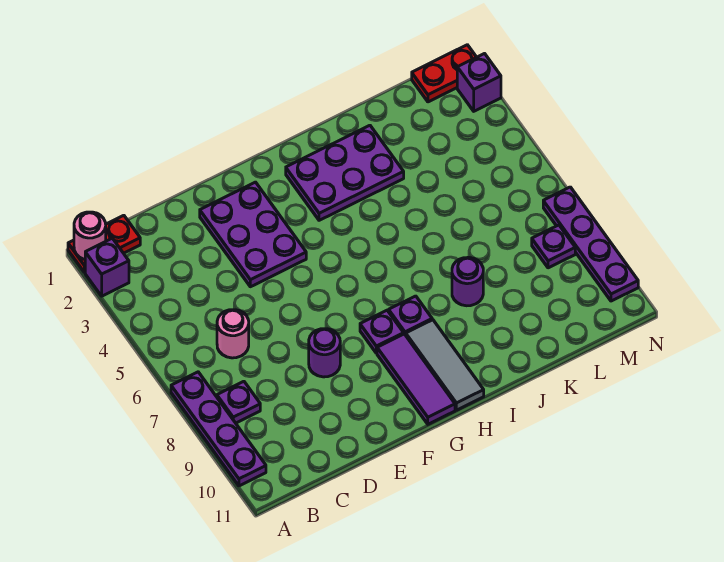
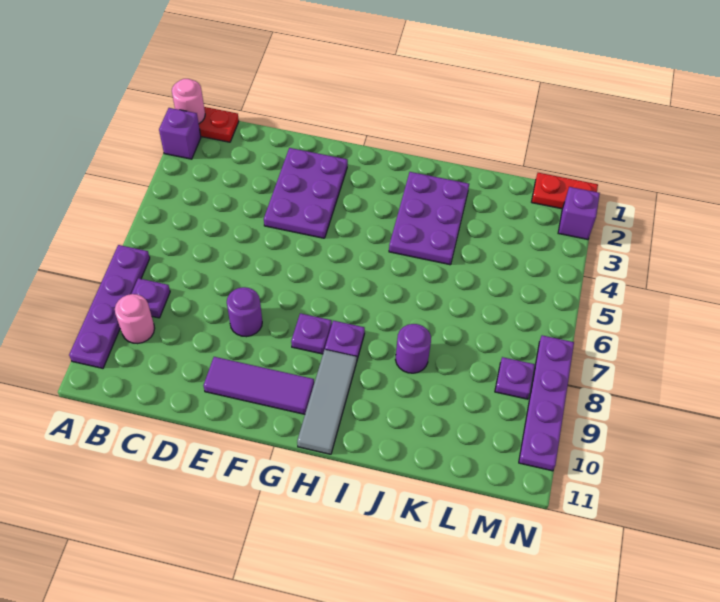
pink round brick C6 level 1 -> pink round brick B9 level 1
purple tile G9:G11 level 1 -> purple tile E10:G10 level 1
purple plate H2:J3 level 1 -> purple plate I2:J4 level 1

